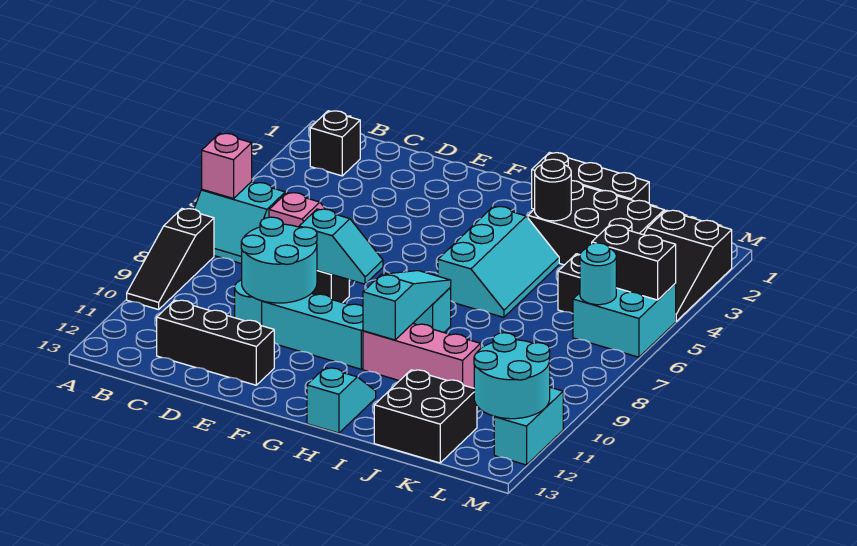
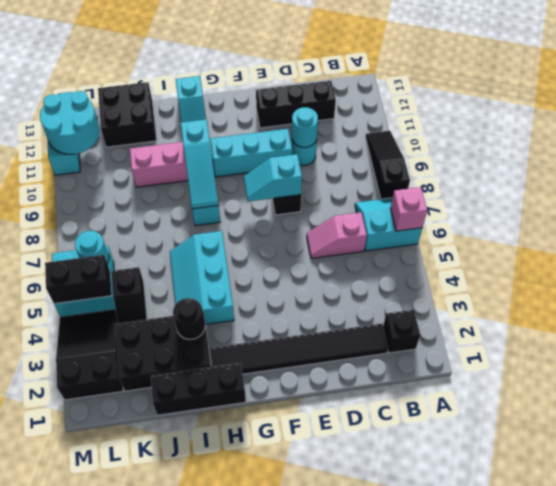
none -> black tile C2:H2 level 1
cyan round brick D9:E10 level 2 -> cyan round brick D10 level 2

